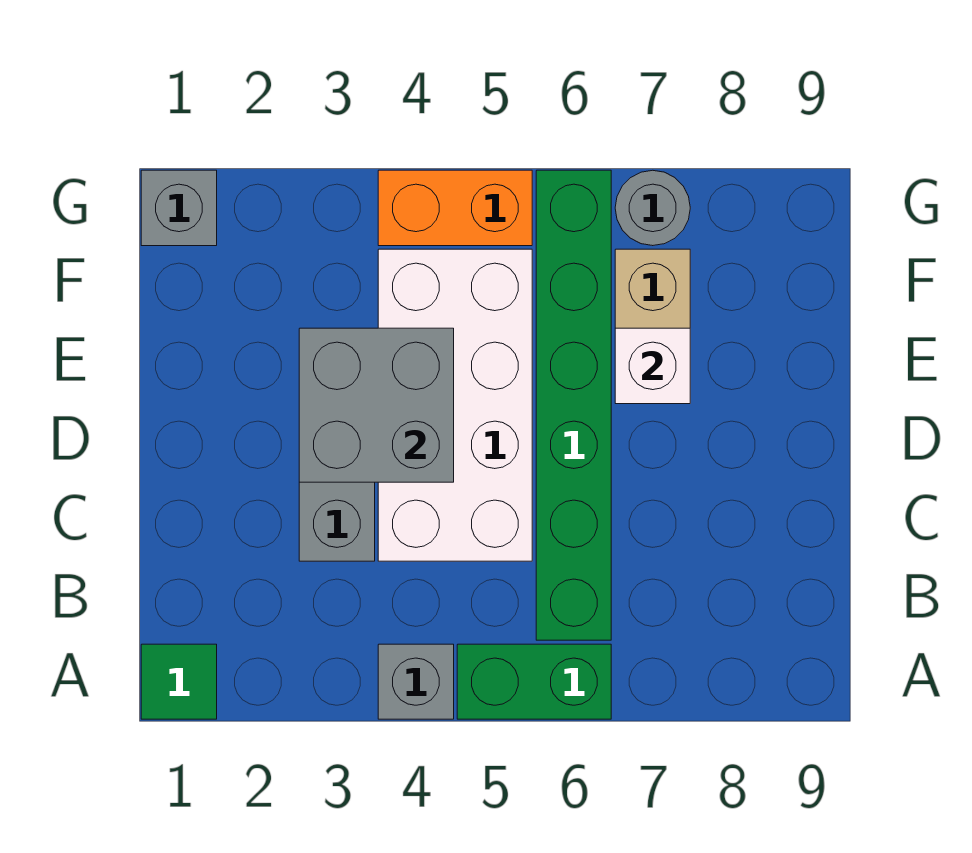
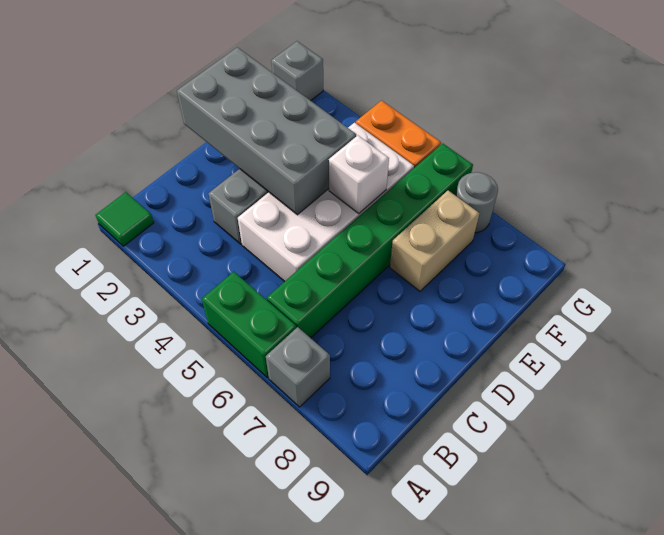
grey brick A4 level 1 -> grey brick A7 level 1
grey brick D3:E4 level 2 -> grey brick D1:E4 level 2
white brick E7 level 2 -> white brick E5 level 2

